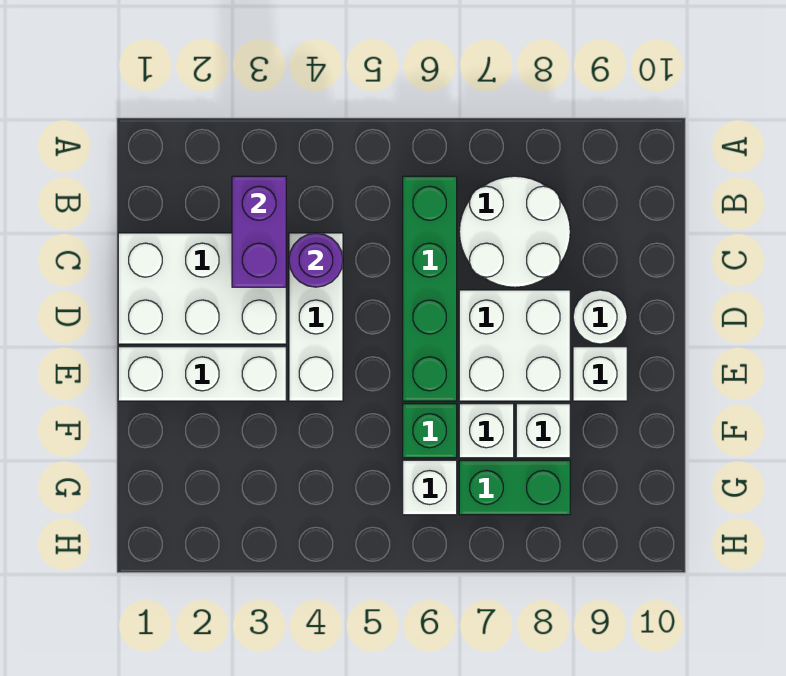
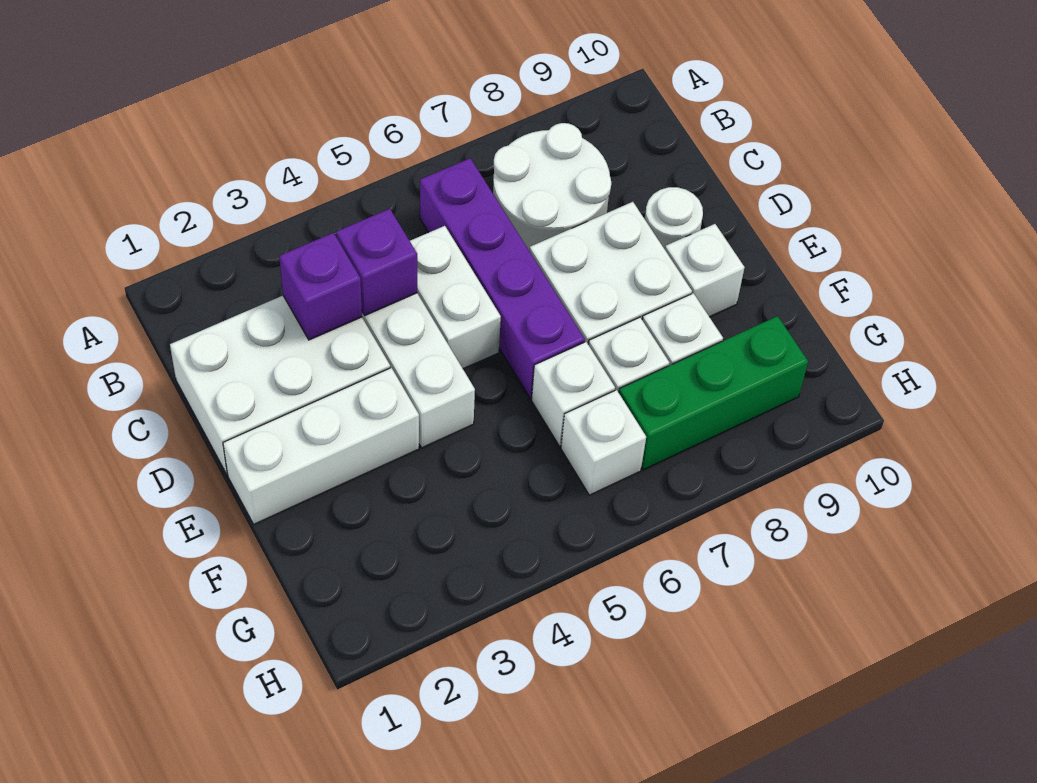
purple brick B3:C3 level 2 -> purple brick C3 level 2
green brick B6:E6 level 1 -> purple brick B6:E6 level 1
purple round brick C4 level 2 -> purple brick C4 level 2
none -> white brick C5:D5 level 1
green brick F6 level 1 -> white brick F6 level 1
green brick G7:G8 level 1 -> green brick G7:G9 level 1

